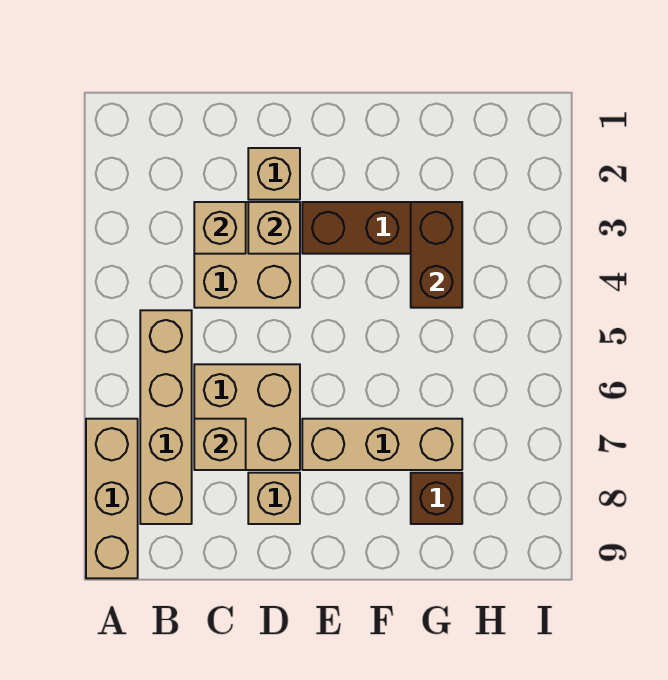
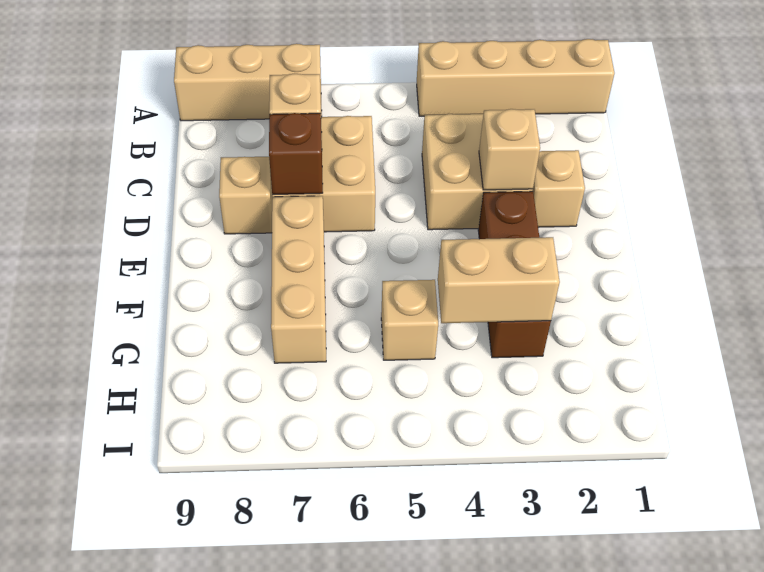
tan brick B5:B8 level 1 -> tan brick A1:A4 level 1
tan brick C3 level 2 -> tan brick G5 level 1
brown brick G3:G4 level 2 -> tan brick G3:G4 level 2
brown brick G8 level 1 -> brown brick D7 level 2

